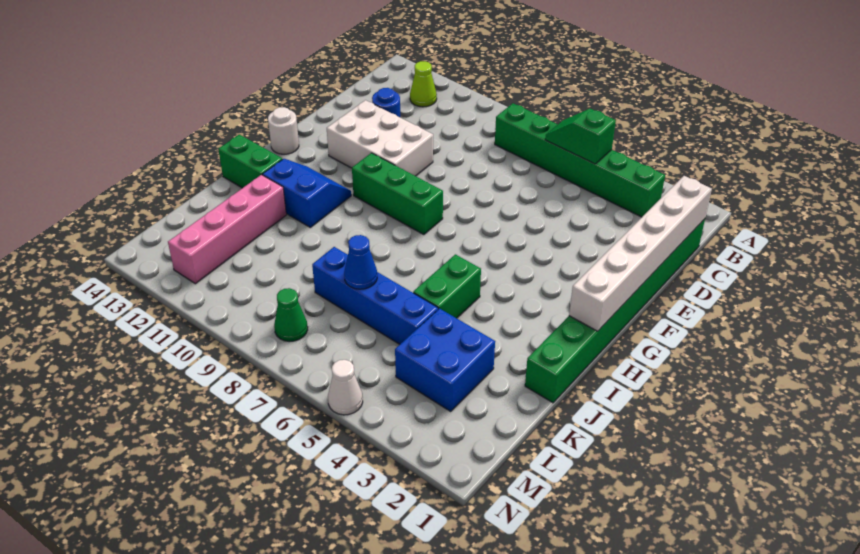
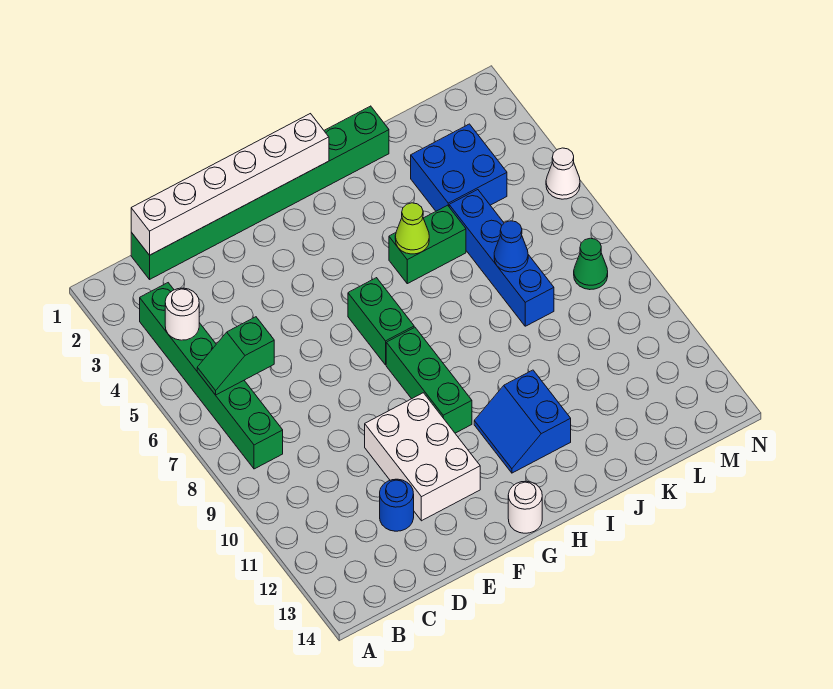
none -> white round brick B4 level 2
green slope B5:B6 level 2 top 5 -> green slope B6:C6 level 2 top C
lime cone B12 level 1 -> lime cone I5 level 2
green brick I13:I14 level 1 -> green brick G6:G7 level 1
pink brick J12:M12 level 1 -> none

